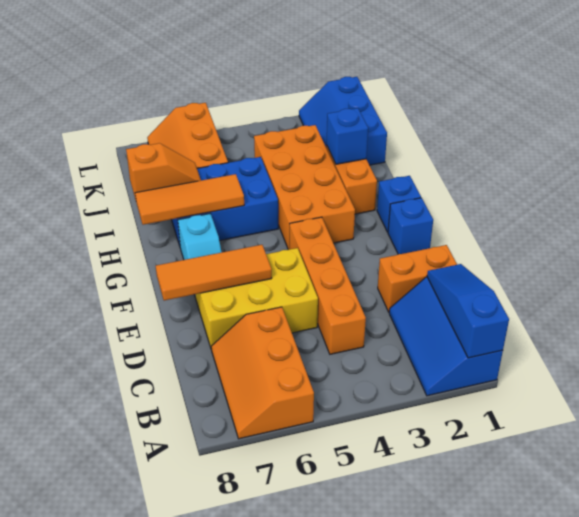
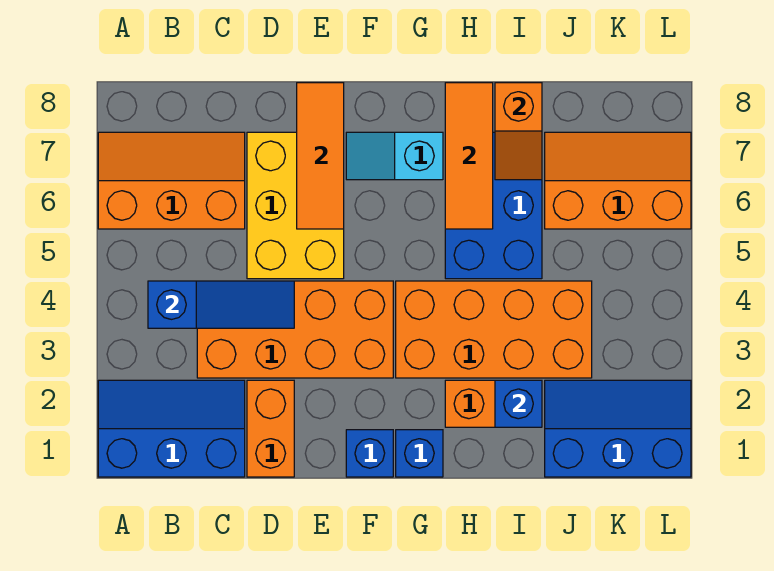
blue slope A1:C1 level 2 top A -> blue slope B4:D4 level 2 top B
orange brick C4:F4 level 1 -> orange brick C3:F4 level 1

